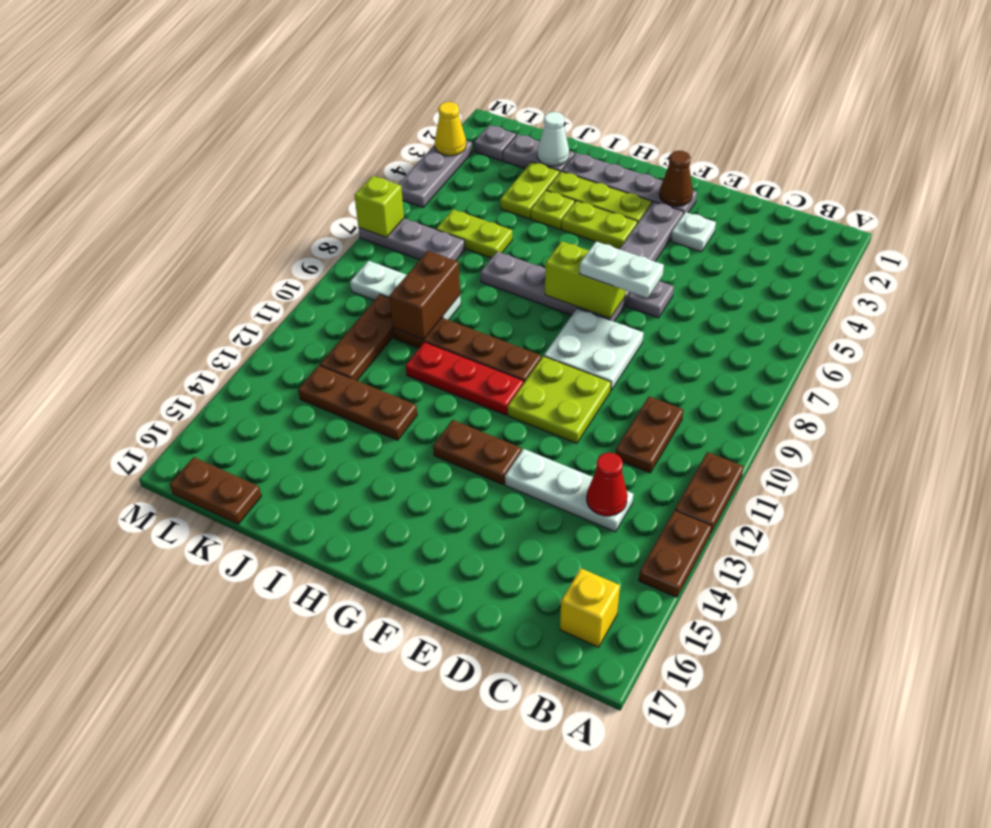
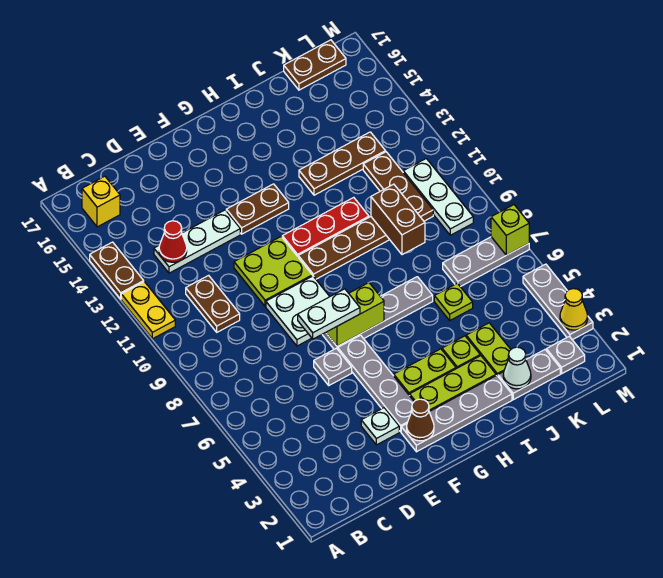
brown plate A11:A12 level 1 -> yellow plate A11:A12 level 1
lime plate J6:K6 level 1 -> lime plate J6 level 1
white plate J9:L9 level 1 -> white plate L9:L11 level 1

